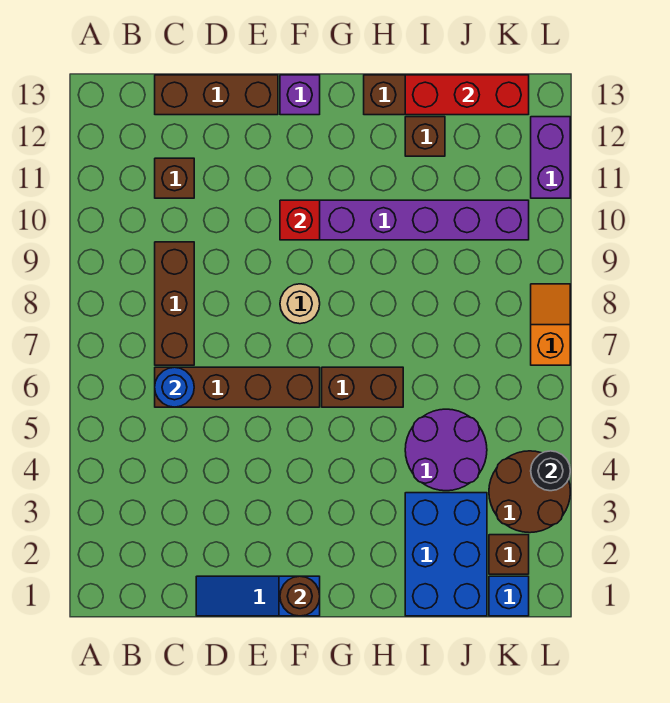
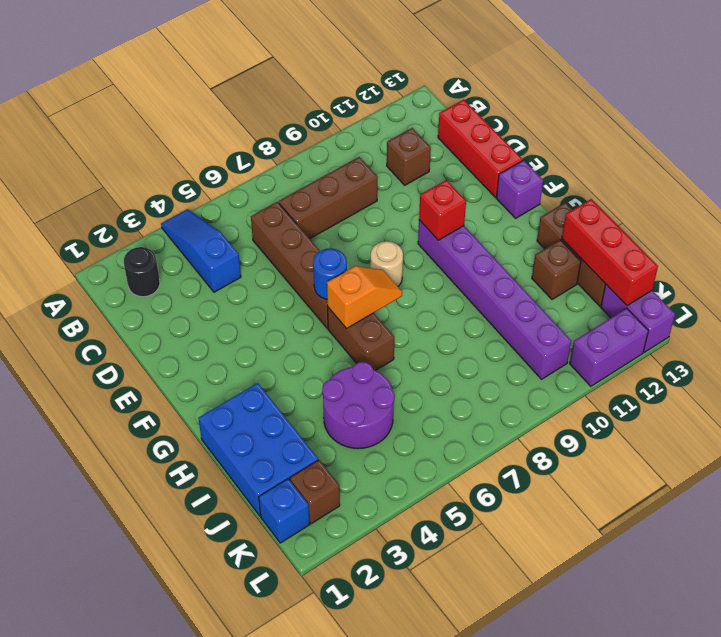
blue round brick C6 level 2 -> blue round brick F6 level 2
brown brick C13:E13 level 1 -> red brick C13:E13 level 1
blue slope D1:F1 level 1 top F -> blue slope A4:C4 level 1 top C
brown round brick F1 level 2 -> none
blue brick I1:J3 level 1 -> blue brick H1:J2 level 1
brown round brick K3:L4 level 1 -> none
none -> purple brick K13:L13 level 1
black round brick L4 level 2 -> black round brick B2 level 1
orange slope L7:L8 level 1 top 7 -> orange slope G6:G7 level 2 top 6

